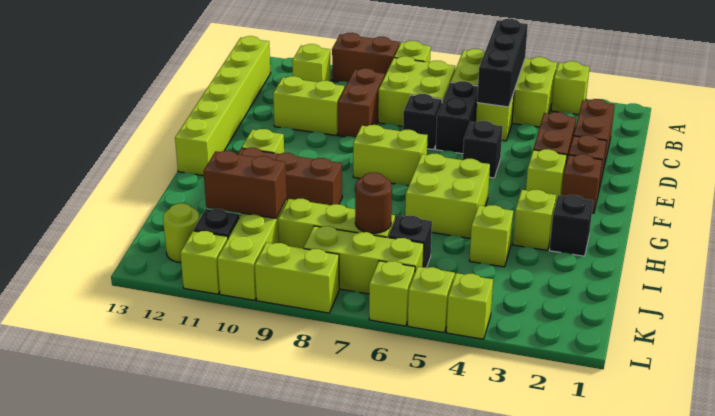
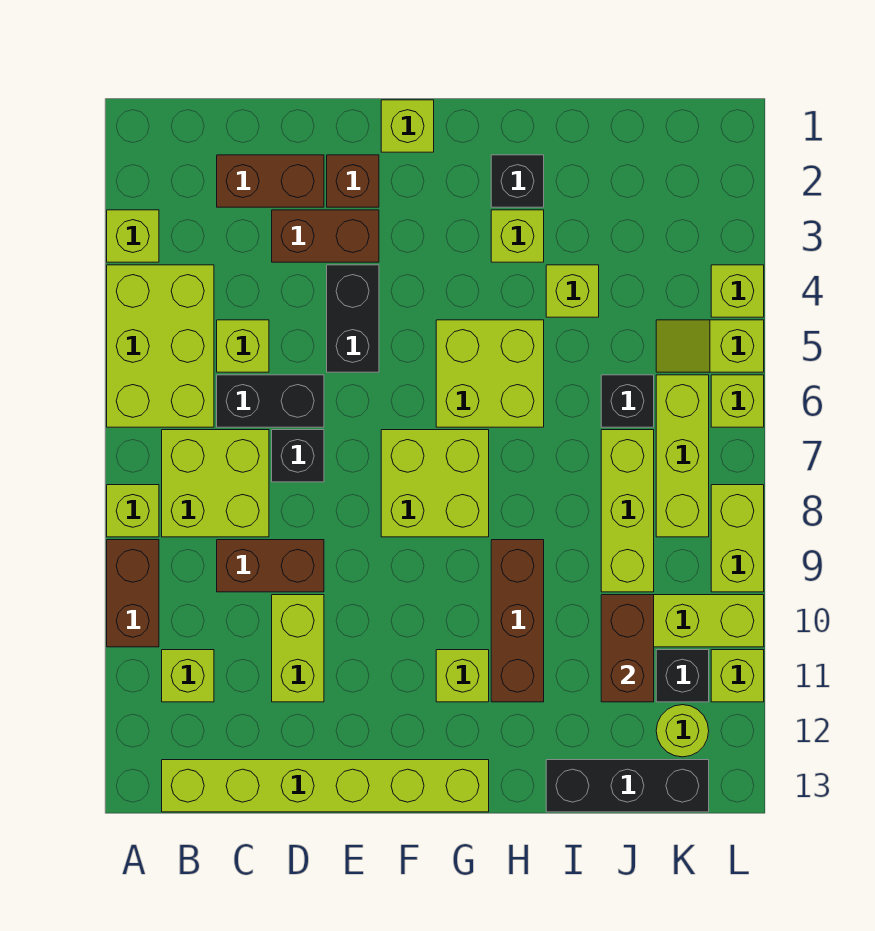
black brick A5:C5 level 2 -> black brick I13:K13 level 1
black brick E5 level 1 -> black brick E4:E5 level 1
brown brick F2 level 1 -> none
lime brick F3 level 1 -> lime brick F1 level 1
lime brick F7:F8 level 1 -> lime brick F7:G8 level 1
brown round brick J7 level 2 -> none

